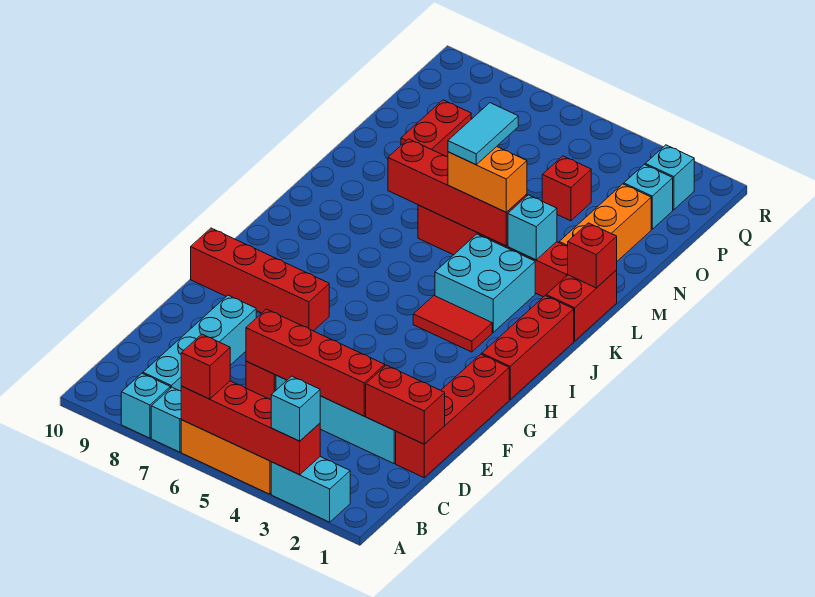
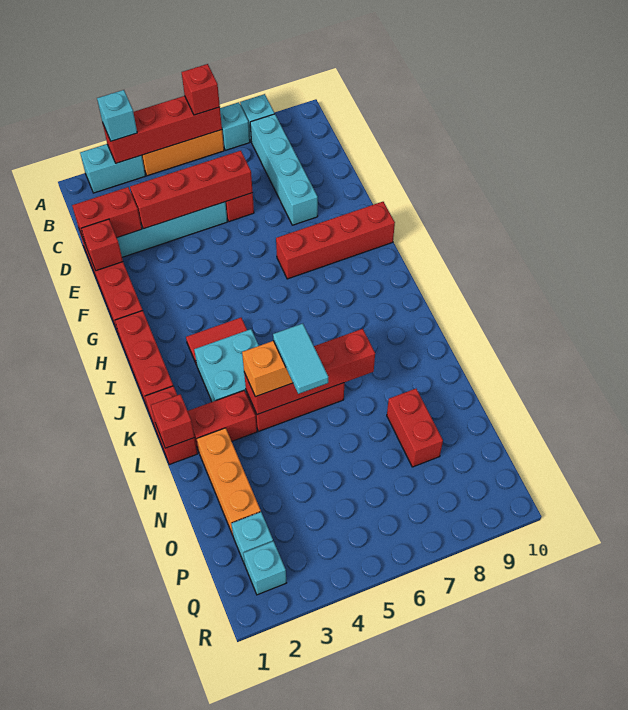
cyan brick L3 level 2 -> none
red brick O4 level 1 -> red brick E1 level 2

